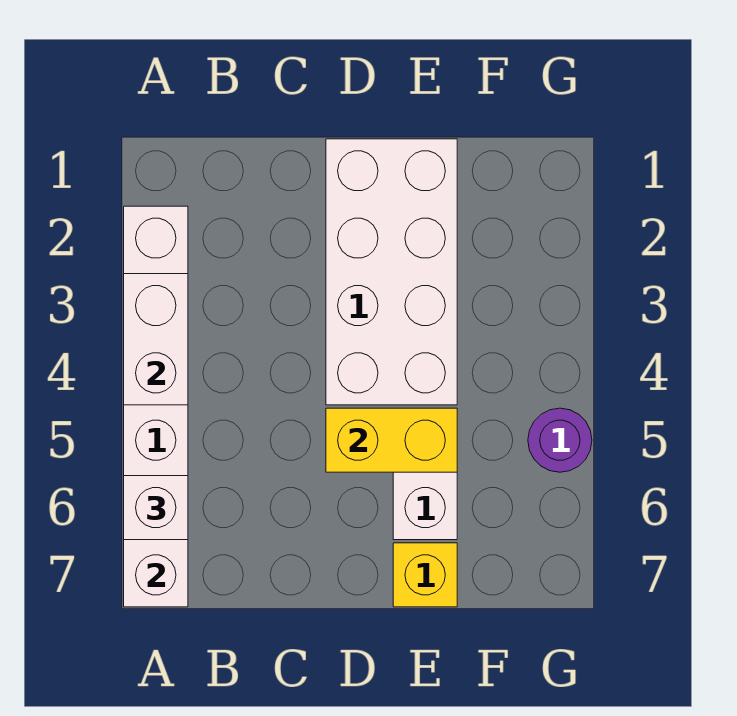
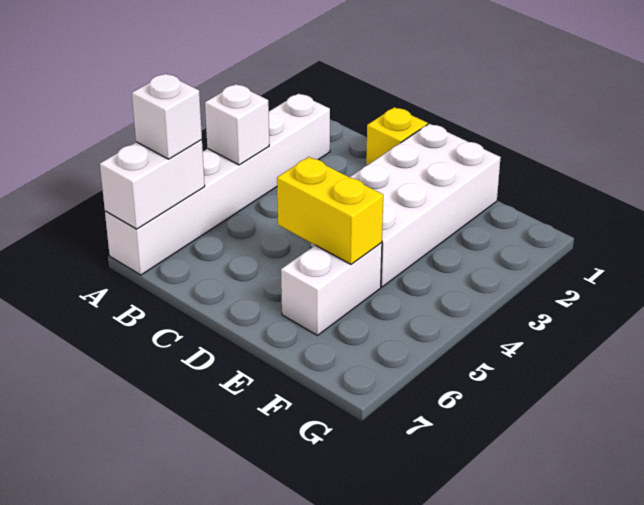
white brick A3:A4 level 2 -> white brick A4 level 2
yellow brick E7 level 1 -> yellow brick C1 level 1
purple round brick G5 level 1 -> none

